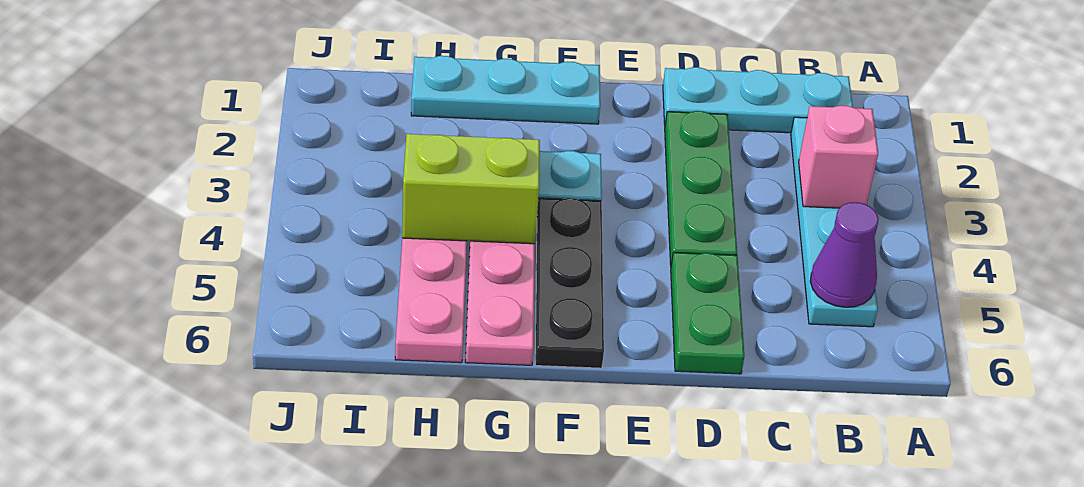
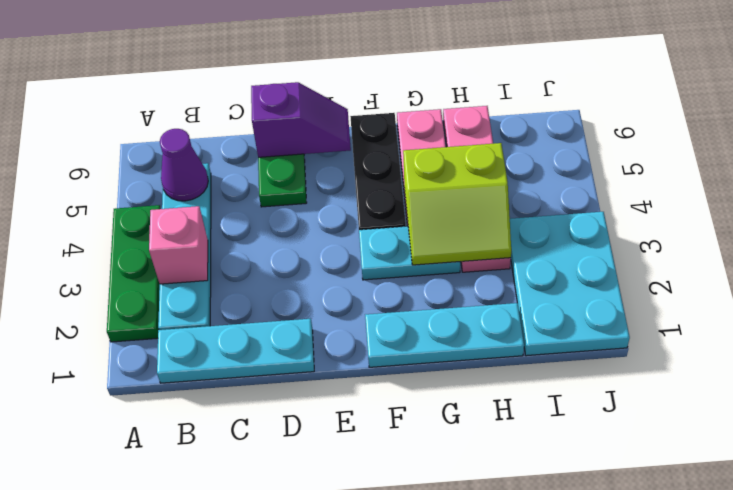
green plate D2:D4 level 1 -> green plate A2:A4 level 1
none -> purple slope D6:E6 level 2 top D
none -> cyan plate I1:J3 level 1

